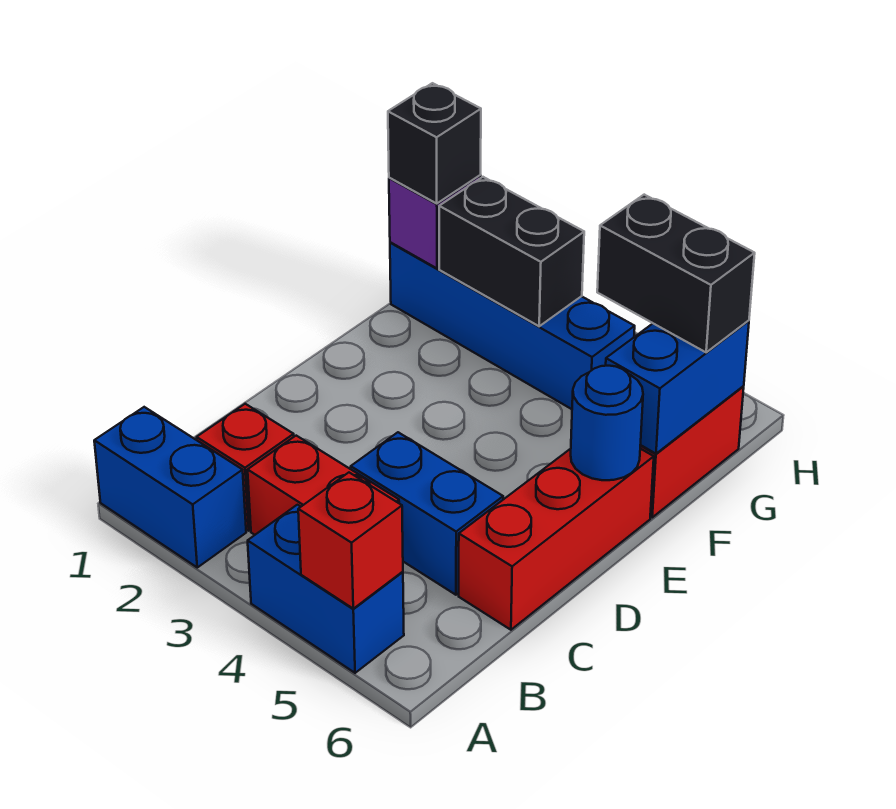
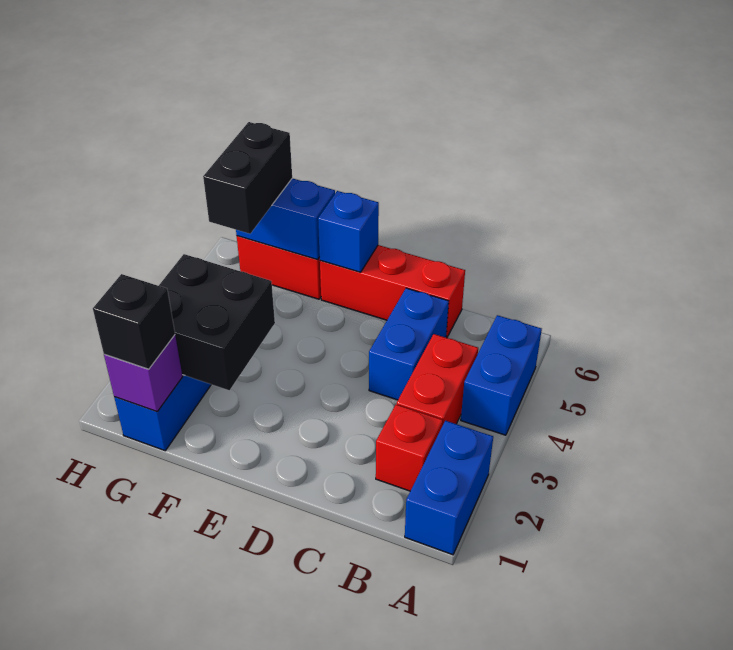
red brick A5 level 2 -> none
blue round brick E6 level 2 -> blue brick E6 level 2
black brick G2:G3 level 2 -> black brick F2:G3 level 2

